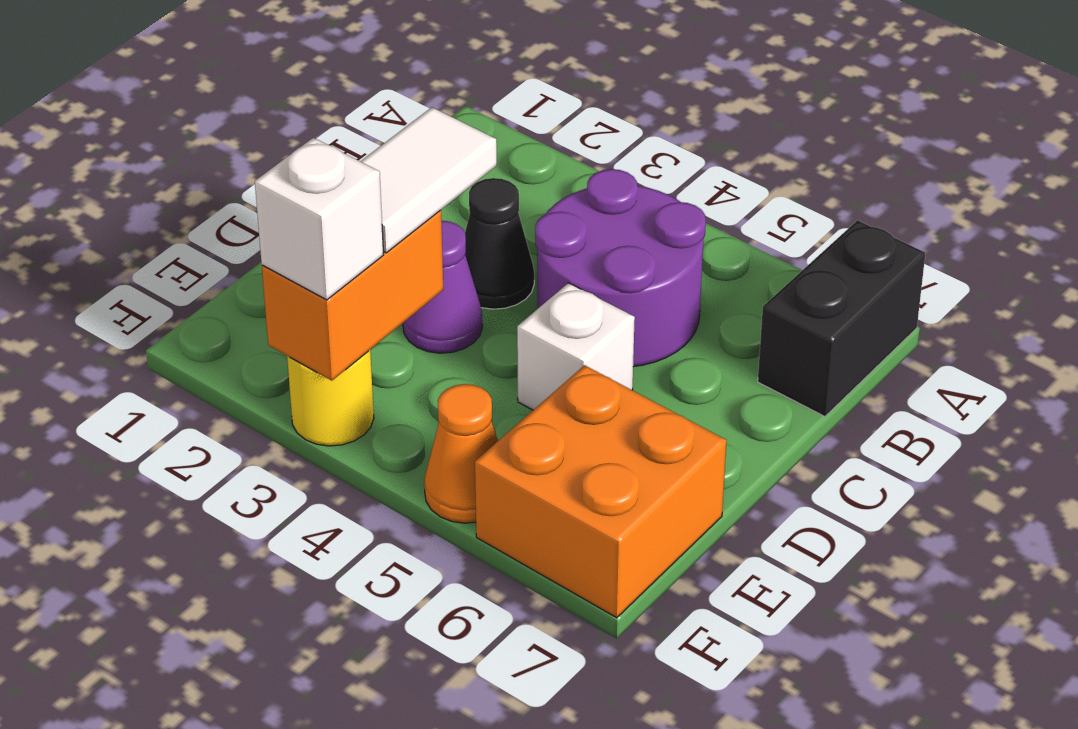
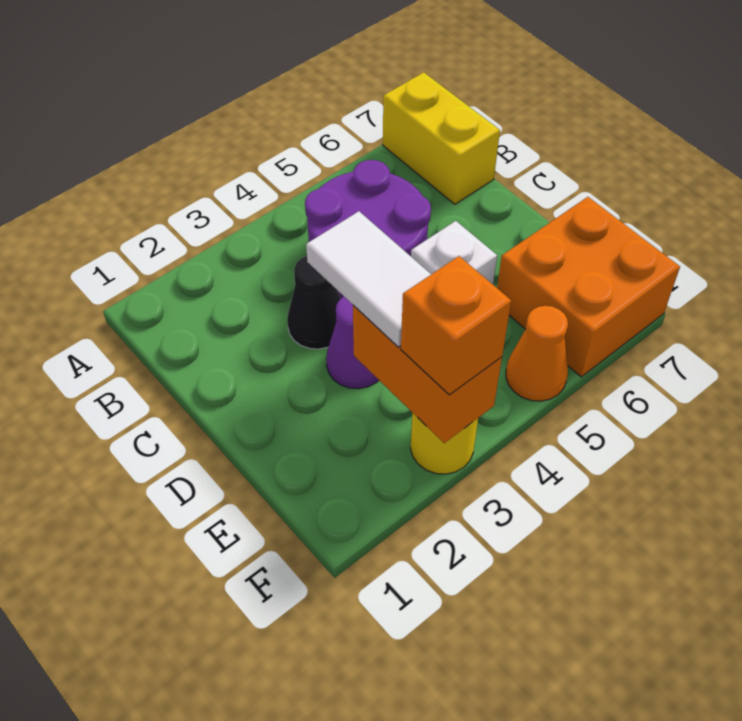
black brick A7:B7 level 1 -> yellow brick A7:B7 level 1
white brick F3 level 3 -> orange brick F3 level 3

